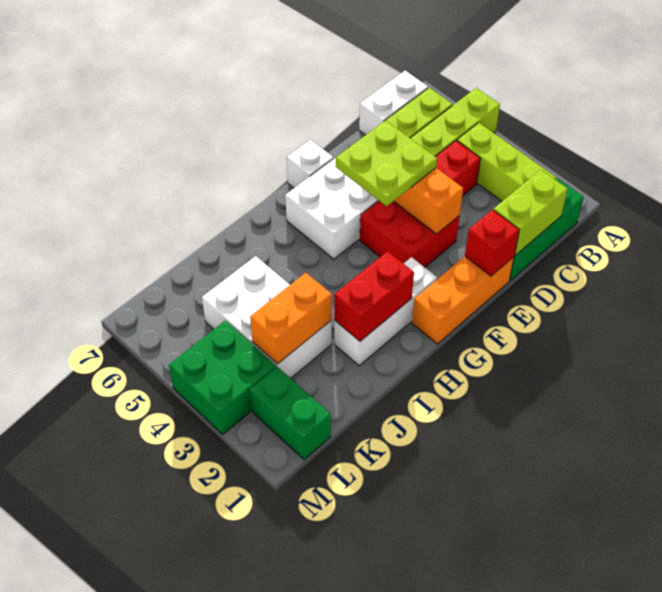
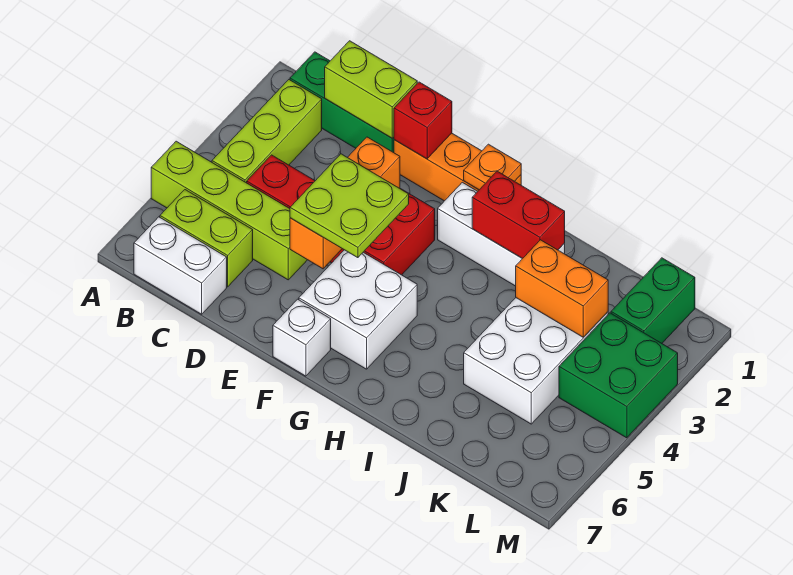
none -> orange plate G1 level 2

